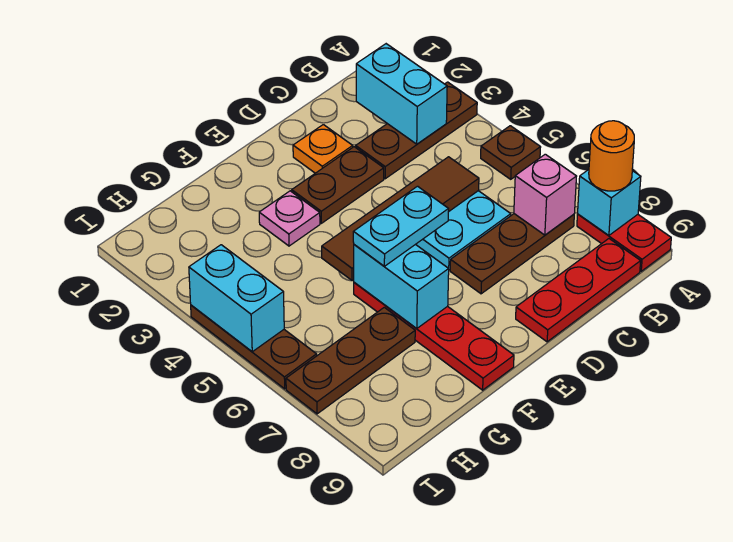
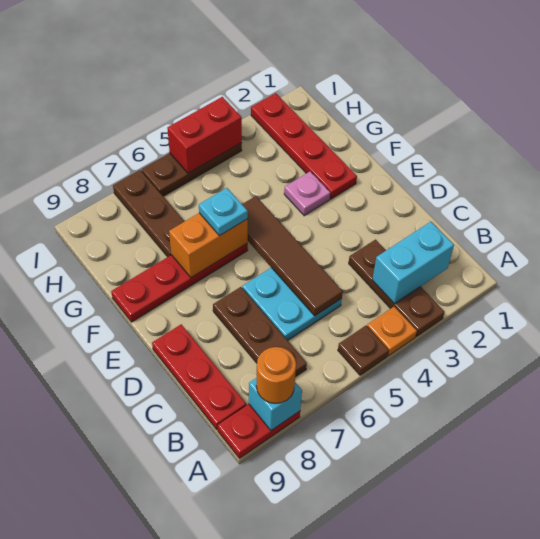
pink brick B7 level 2 -> none
orange plate D2 level 1 -> orange plate A4 level 1
brown plate D3:E3 level 1 -> none
cyan plate E6:F6 level 3 -> cyan plate F6 level 3
none -> red plate F2:I2 level 1
cyan brick F6:F7 level 2 -> orange brick F6:F7 level 2
cyan brick I4:I5 level 2 -> red brick I4:I5 level 2

